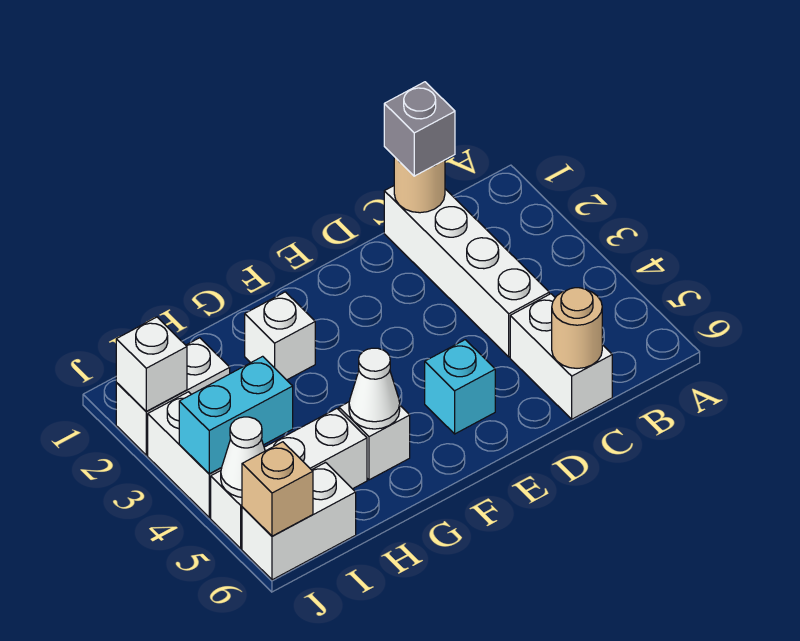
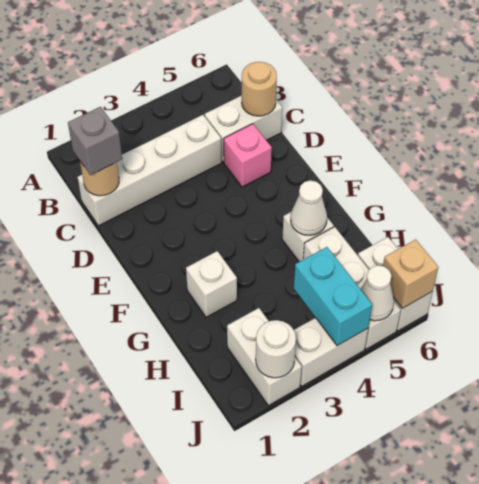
none -> pink brick D5 level 1
cyan brick E5 level 1 -> none
white brick J2 level 2 -> white round brick J2 level 2

